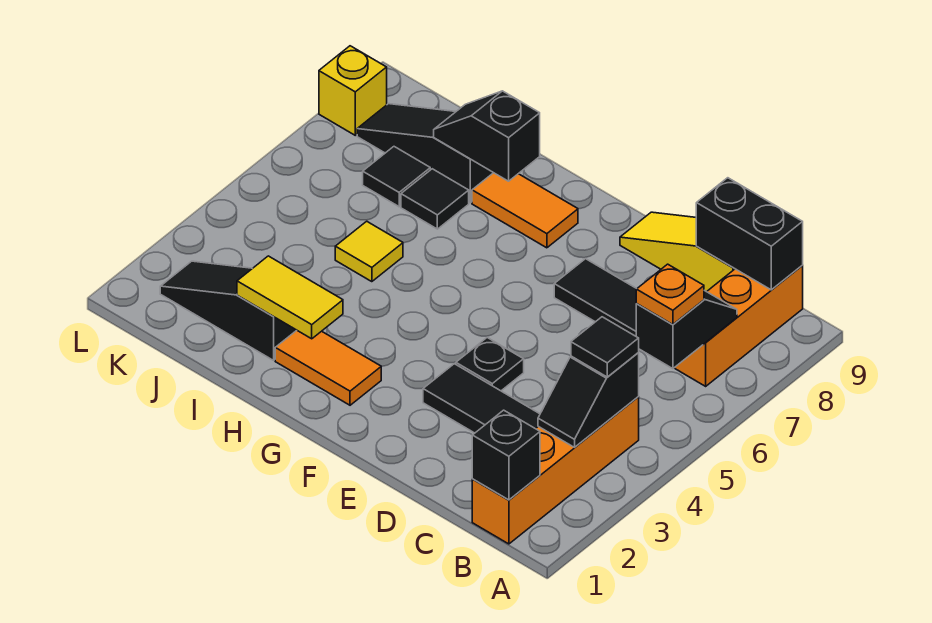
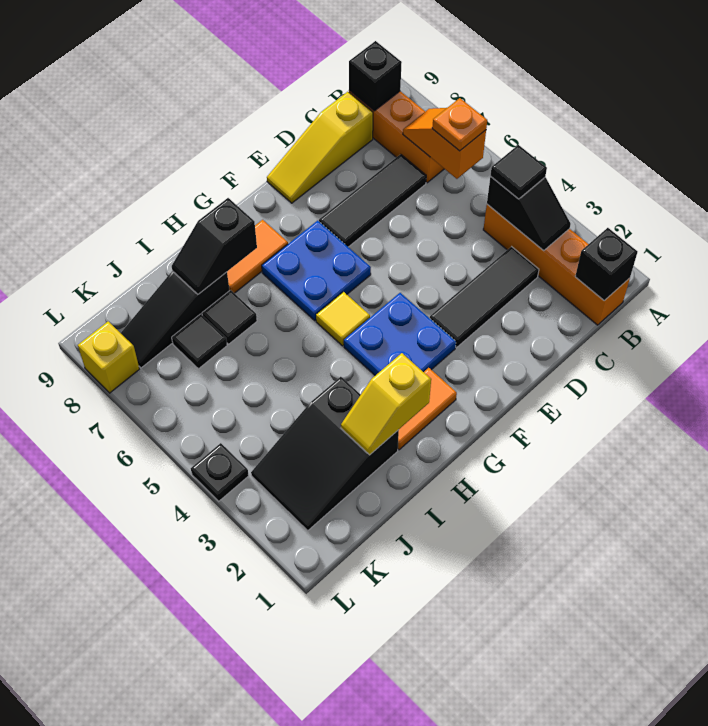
black slope B6:B7 level 2 top 6 -> orange slope B6:B7 level 2 top 6
black brick B9:C9 level 2 -> black brick B9 level 2
black plate E4 level 1 -> black plate L4 level 1
none -> blue plate F3:G4 level 1
none -> blue plate F6:G7 level 1
yellow tile H2:I2 level 2 -> yellow slope H2:I2 level 2 top H
black slope I2:K2 level 1 top I -> black slope I2:K3 level 1 top I
yellow tile I5 level 1 -> yellow tile G5 level 1

